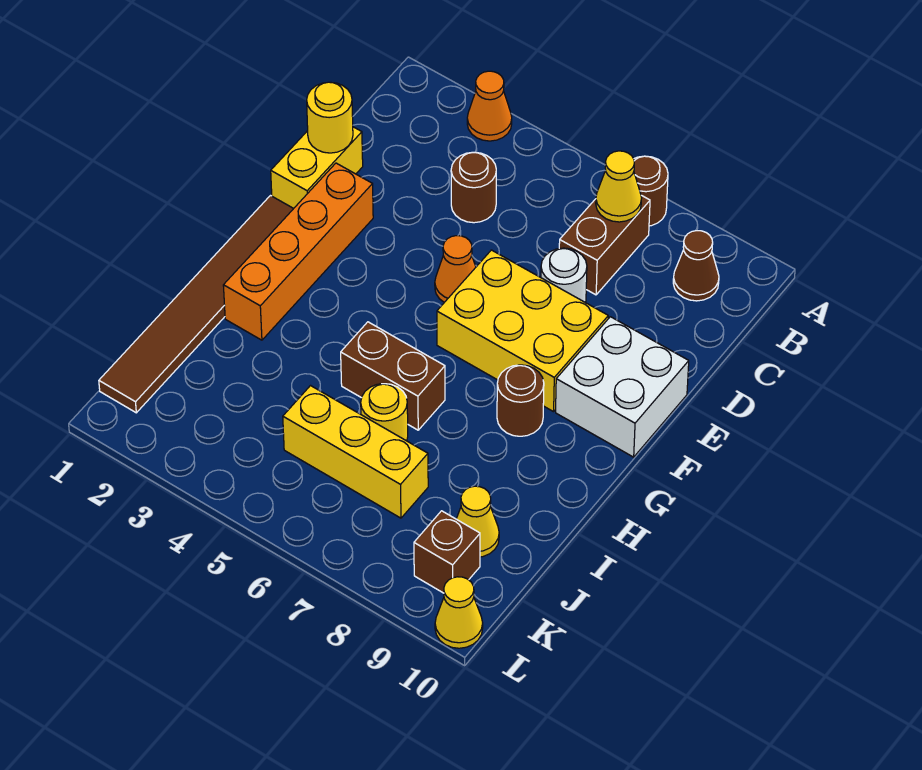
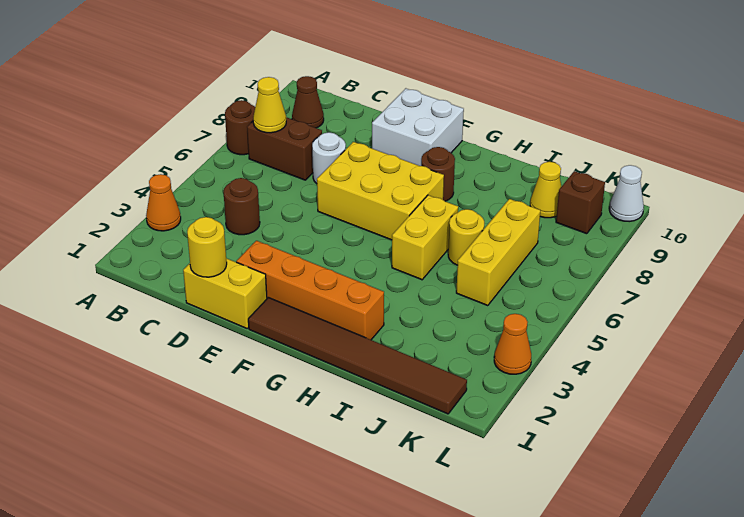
orange cone E5 level 1 -> orange cone L3 level 1
yellow brick E6:F8 level 1 -> yellow brick E6:G7 level 1
brown brick H5:H6 level 1 -> yellow brick H5:H6 level 1
yellow cone L10 level 1 -> white cone L10 level 1

